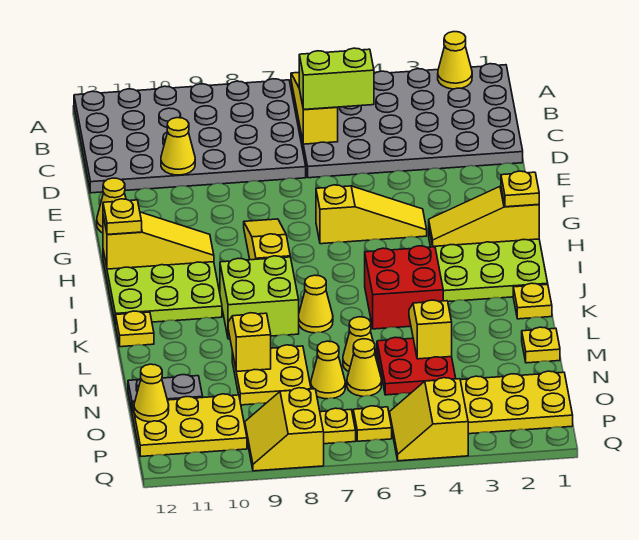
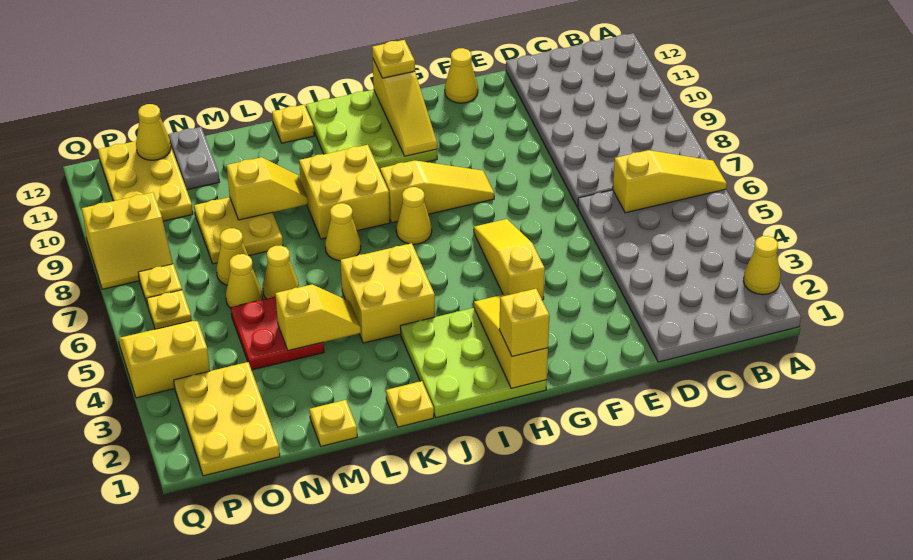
lime brick C5:C6 level 3 -> none
yellow cone D10 level 2 -> yellow cone I7 level 1
yellow slope G4:G6 level 1 top 6 -> yellow slope G4:G6 level 1 top 4
yellow plate H1 level 3 -> yellow brick H1 level 3
red brick J4:K5 level 1 -> yellow brick J4:K5 level 1
lime brick J8:K9 level 1 -> yellow brick J8:K9 level 1
yellow slope P8:Q9 level 1 top 8 -> yellow slope P8:Q9 level 1 top 9

